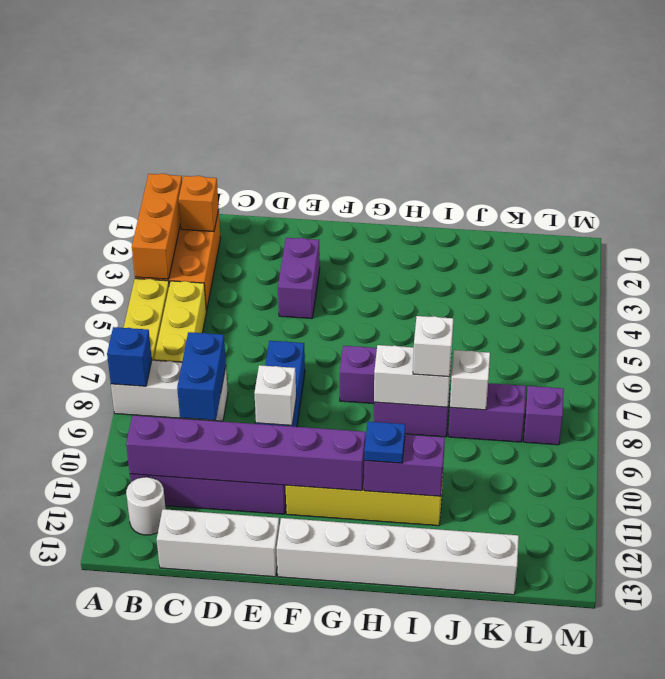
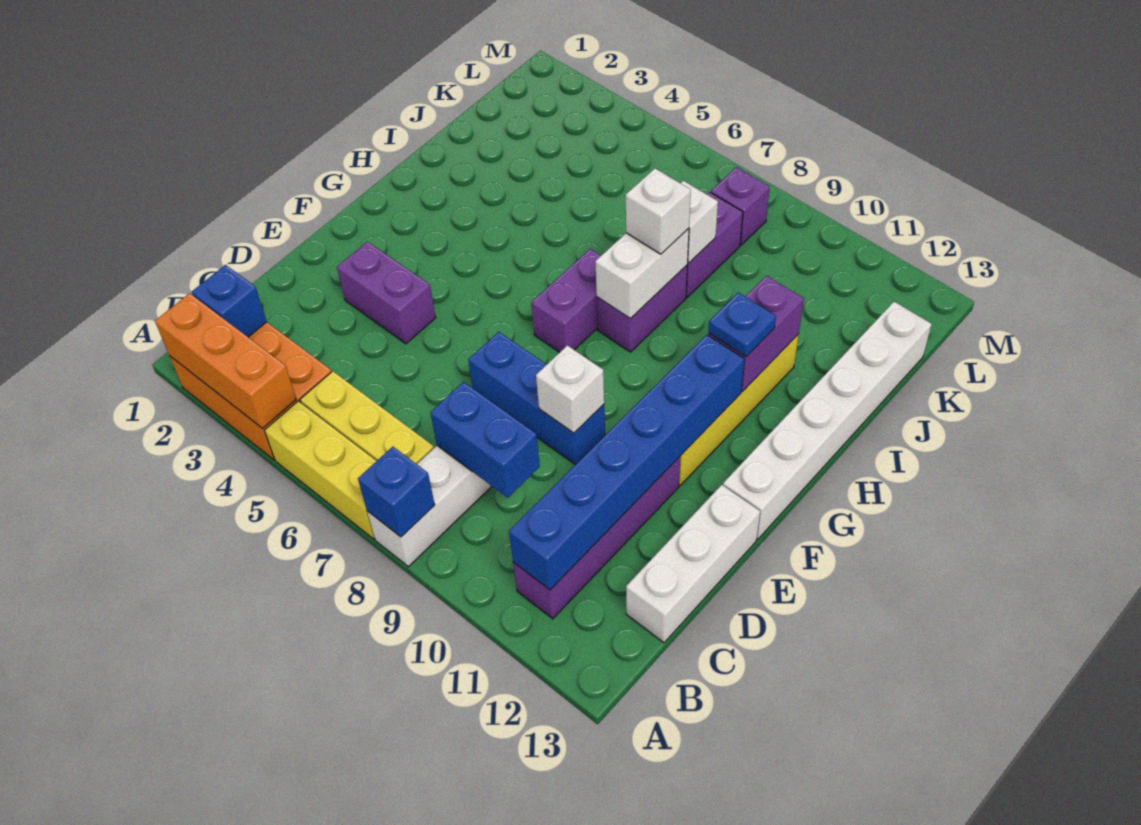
orange brick B2 level 2 -> blue brick B2 level 2
purple brick B11:G11 level 2 -> blue brick B11:G11 level 2
white round brick B12 level 1 -> none

